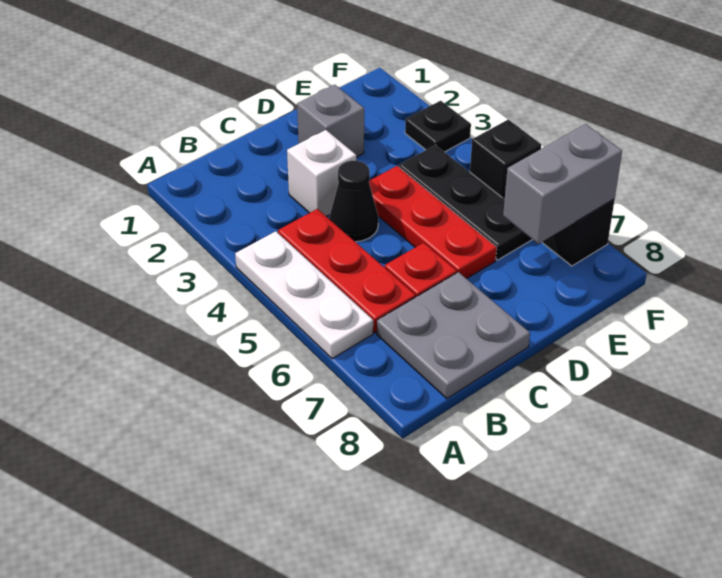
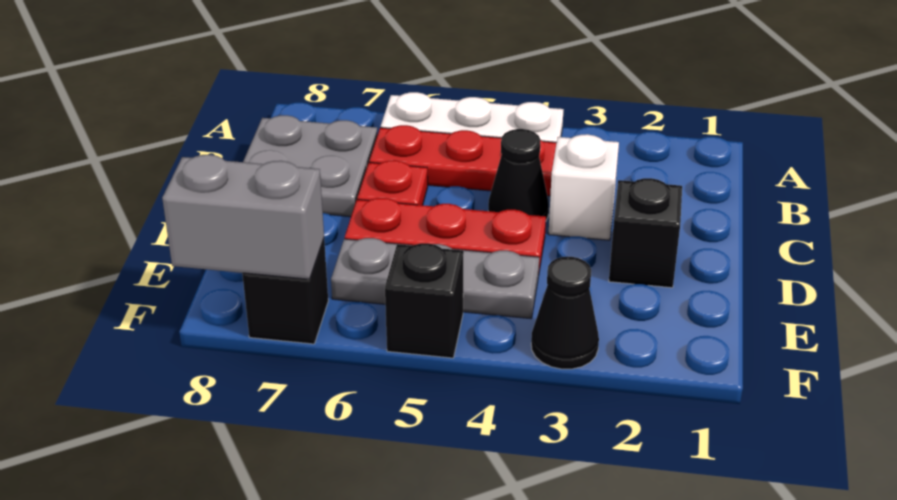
grey brick D2 level 1 -> black brick D2 level 1
black plate E4:E6 level 1 -> grey plate E4:E6 level 1
grey brick E7:F7 level 2 -> grey brick F7:F8 level 2
black plate F3 level 1 -> black cone F3 level 1

